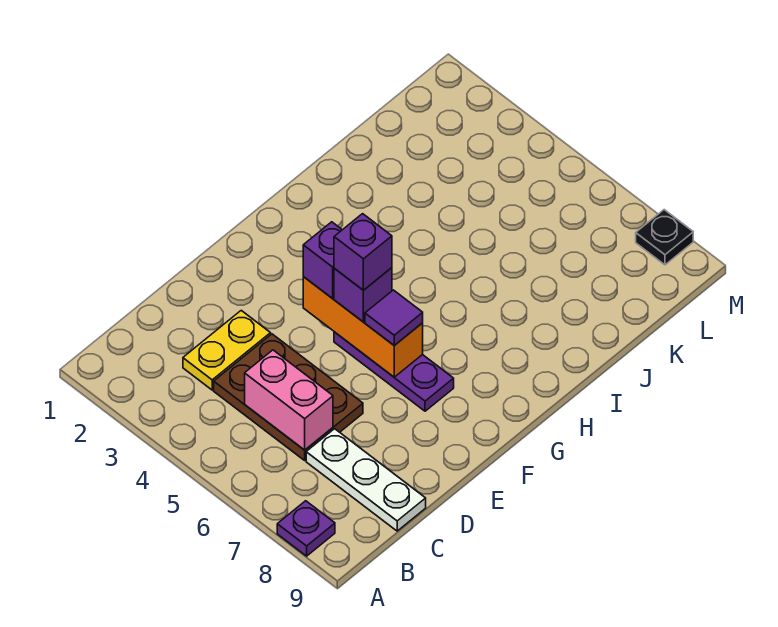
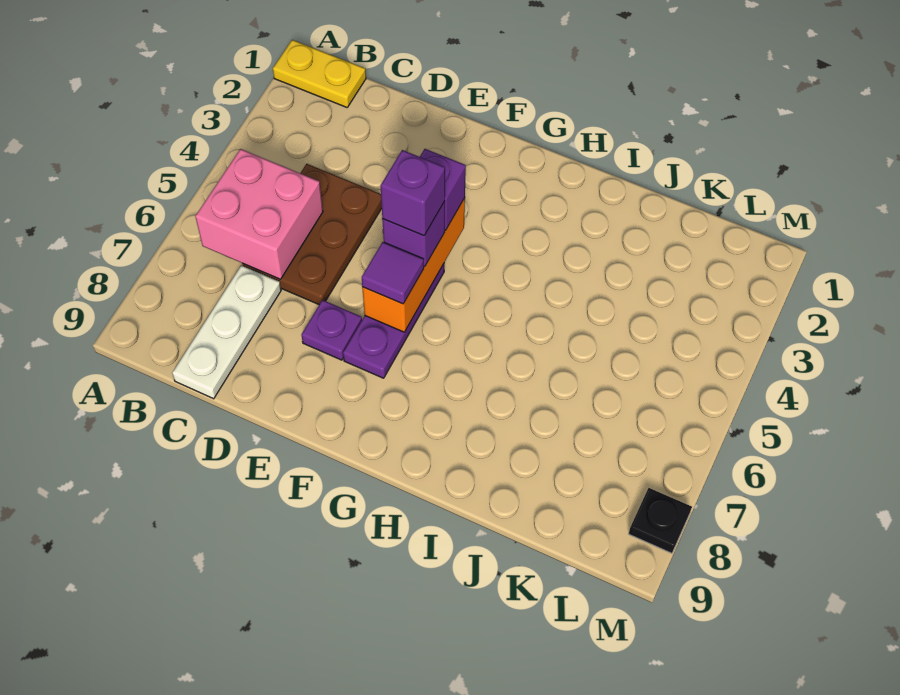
purple plate A8 level 1 -> purple plate E7 level 1
yellow plate C3:D3 level 1 -> yellow plate A1:B1 level 1
pink brick C5:C6 level 2 -> pink brick B5:C6 level 2

